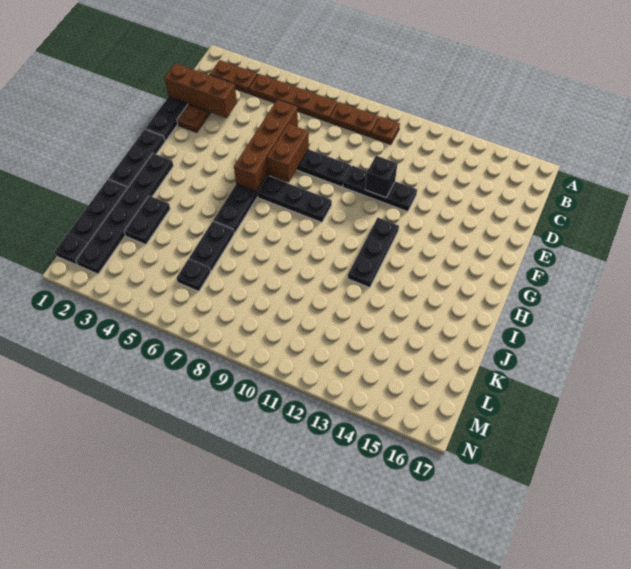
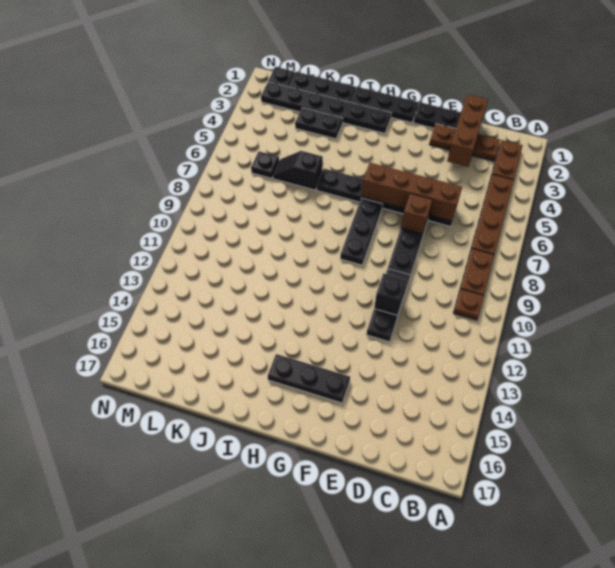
brown brick E7:F7 level 2 -> brown brick E7 level 2
black plate G12:I12 level 1 -> black plate F15:H15 level 1
black plate J6:K6 level 1 -> black slope J6:K6 level 1 top J

